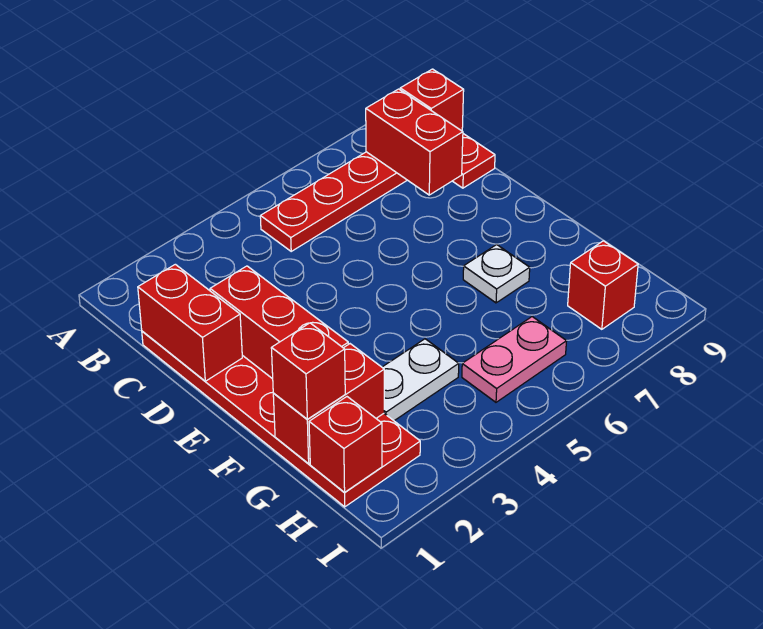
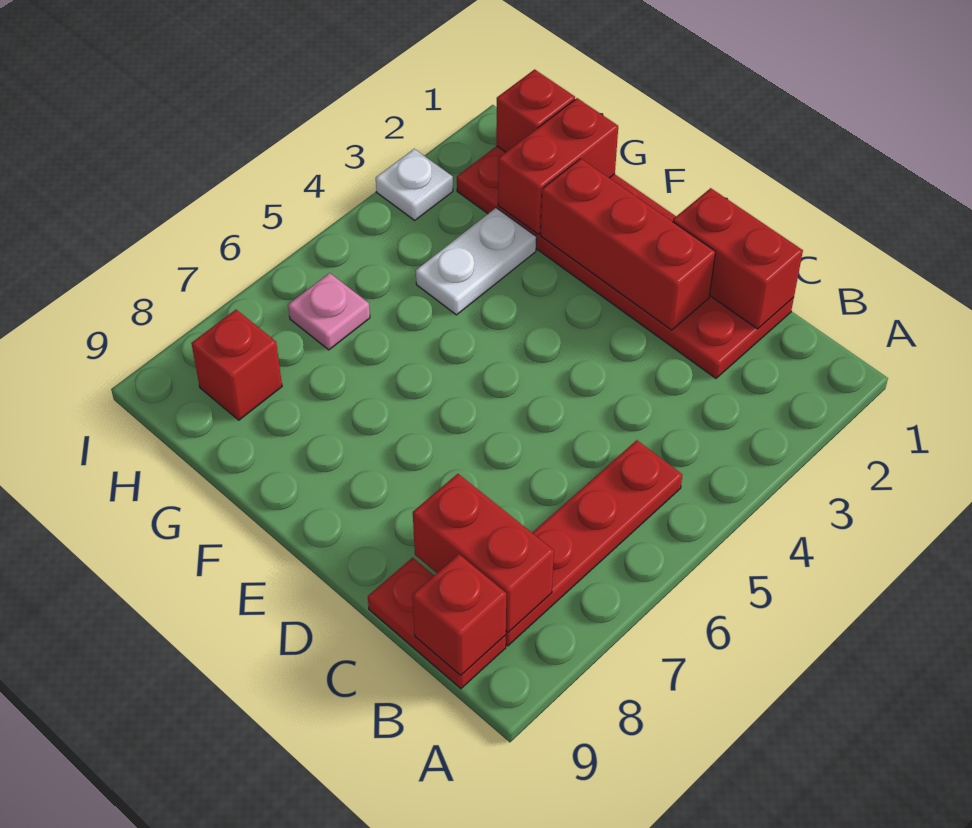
white plate F7 level 1 -> white plate I3 level 1
red brick G1 level 3 -> none
pink plate H5:H6 level 1 -> pink plate H6 level 1

